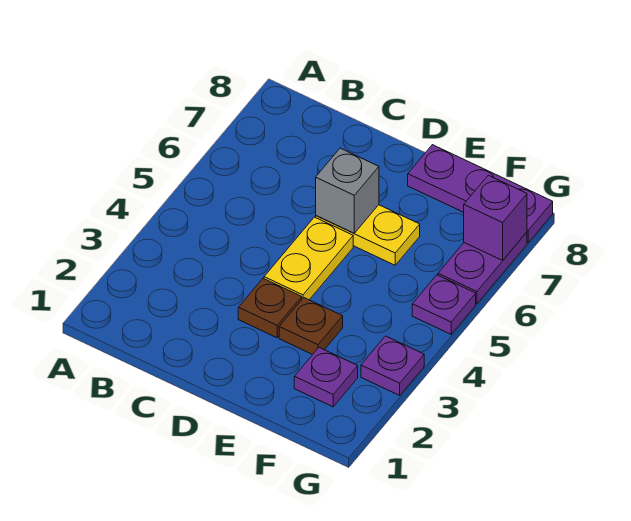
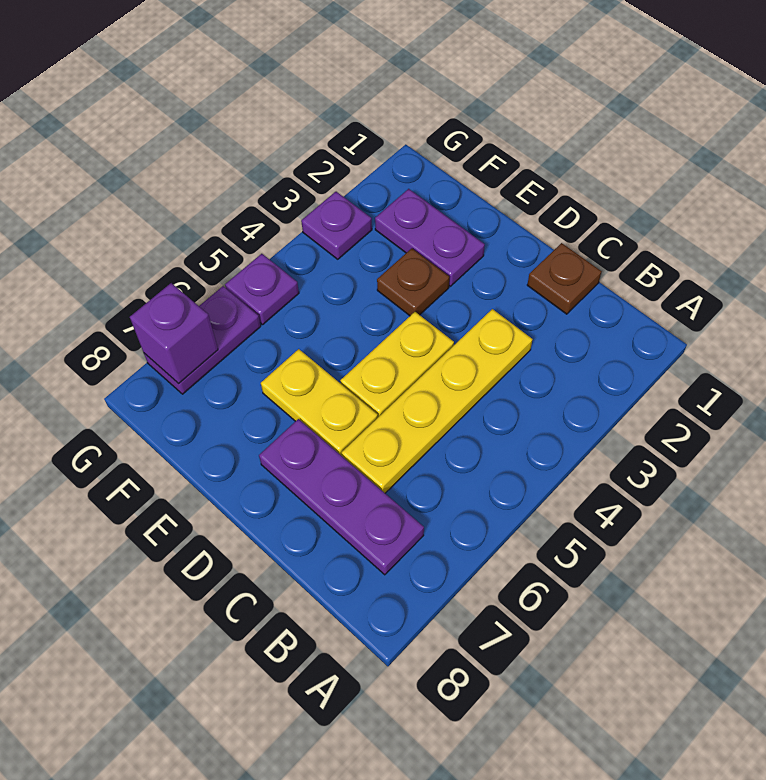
none -> yellow plate C3:C6 level 1
brown plate D3 level 1 -> brown plate C1 level 1
grey brick D6 level 2 -> none
purple plate E8:G8 level 1 -> purple plate B7:D7 level 1
purple plate F2 level 1 -> purple plate E2:F2 level 1

